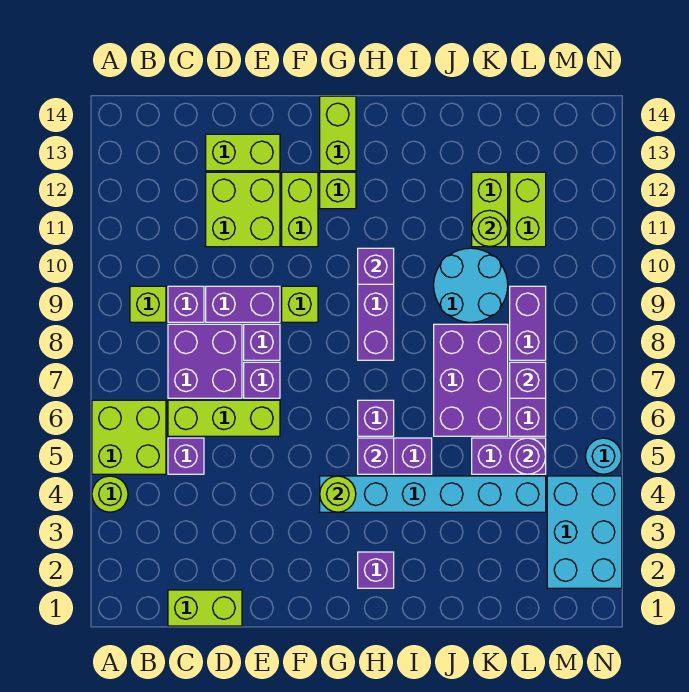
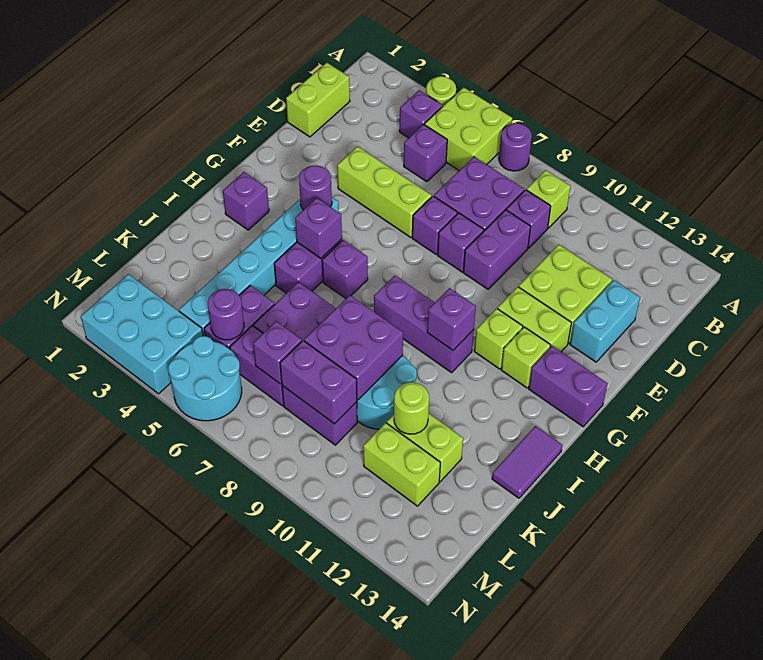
none -> purple round brick A7 level 1
none -> purple brick B4 level 1
lime brick C6:E6 level 1 -> lime brick E4:E6 level 1
lime brick D13:E13 level 1 -> cyan brick D13:E13 level 1
lime brick F9 level 1 -> lime brick G11 level 1
lime round brick G4 level 2 -> purple round brick G4 level 2
lime brick G13:G14 level 1 -> purple brick G13:G14 level 1
none -> purple tile I14:J14 level 1
none -> purple brick J8:K9 level 2
none -> purple brick L8:L9 level 2
cyan round brick N5 level 1 -> cyan round brick M5:N6 level 1

